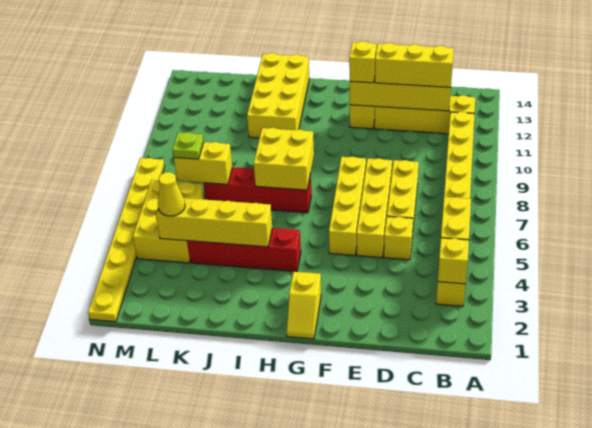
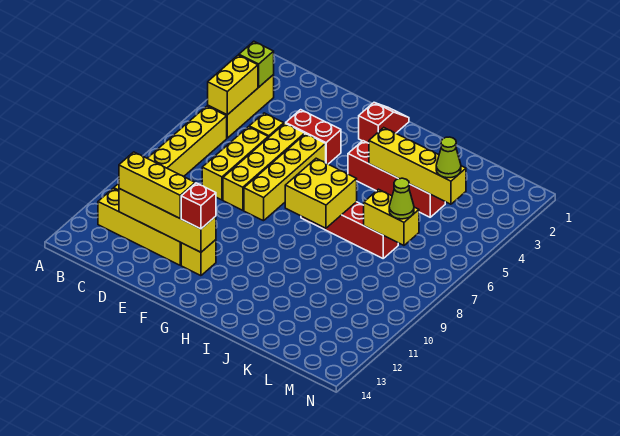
yellow brick B3 level 2 -> lime brick B3 level 2
none -> red brick E4:F4 level 1
yellow brick F12 level 3 -> red brick F12 level 3
yellow slope G1:G2 level 1 top 2 -> red slope G1:G2 level 1 top 2
yellow brick I11:J14 level 1 -> none
yellow brick L4:M6 level 1 -> none
yellow cone L4 level 3 -> lime cone L4 level 3
lime plate L7 level 3 -> lime cone L7 level 3
yellow plate N1:N8 level 1 -> none

